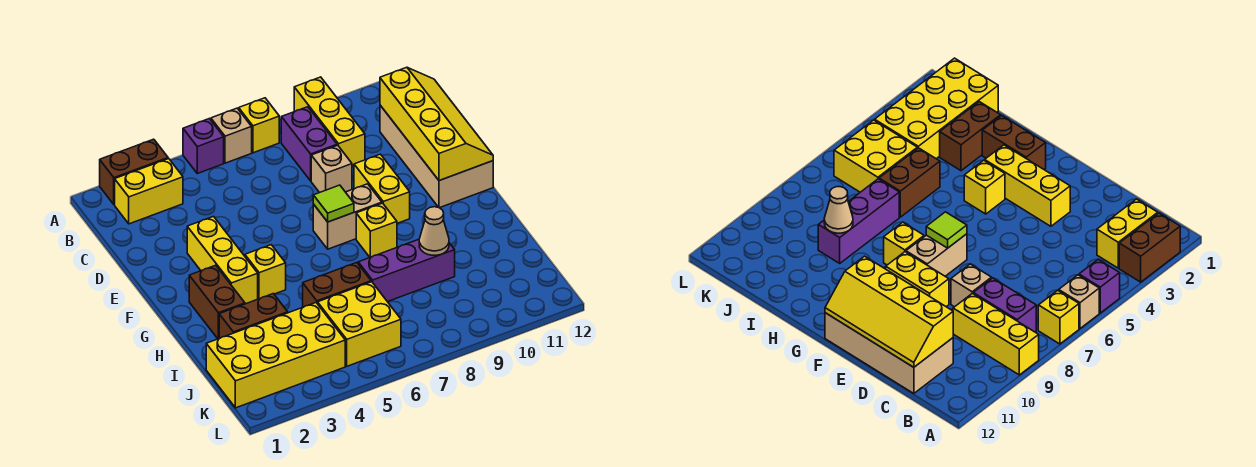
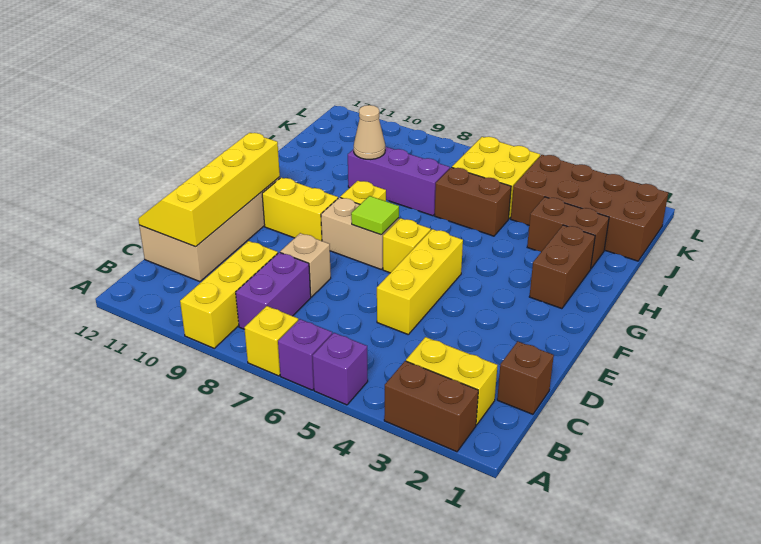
tan brick A6 level 1 -> purple brick A6 level 1
none -> brown brick C1 level 1
yellow brick E3:G3 level 1 -> yellow brick D5:F5 level 1
yellow brick E9:F9 level 1 -> yellow brick F9:F10 level 1
yellow brick G4 level 1 -> yellow brick F6 level 1
yellow brick J1:K4 level 1 -> brown brick J1:K4 level 1

